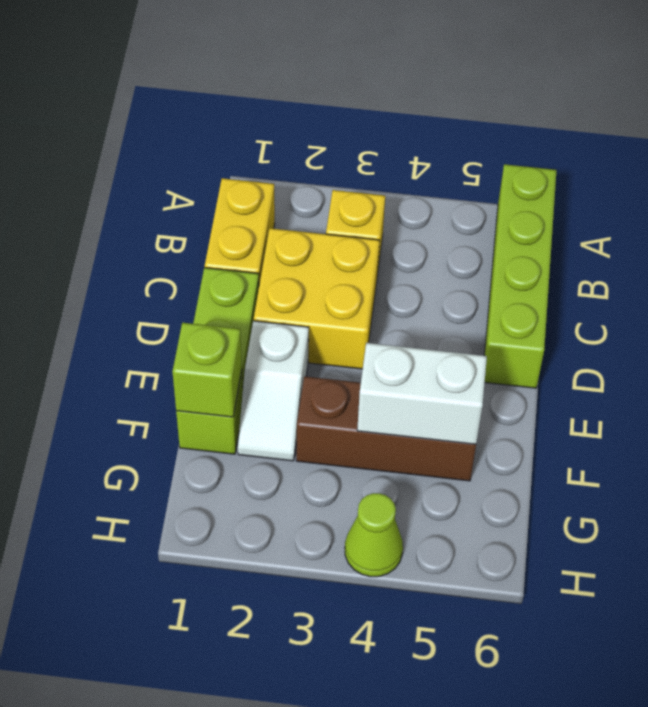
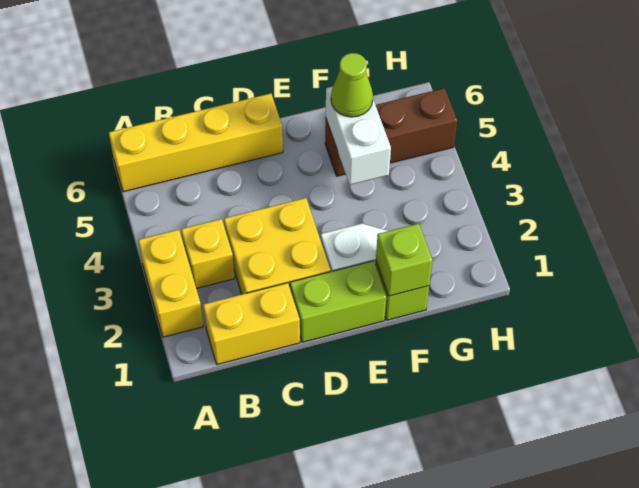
none -> yellow brick A2:A3 level 1
lime brick A6:D6 level 1 -> yellow brick A6:D6 level 1
brown brick F3:F5 level 1 -> brown brick F5:H5 level 1
lime cone H4 level 1 -> lime cone F5 level 3

